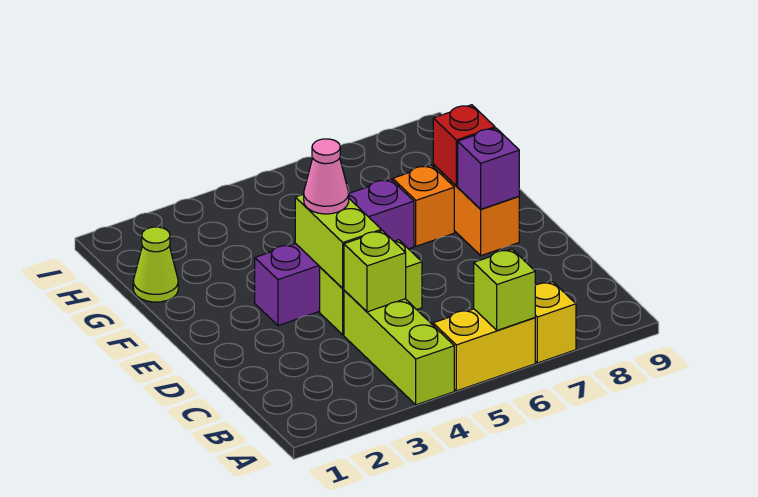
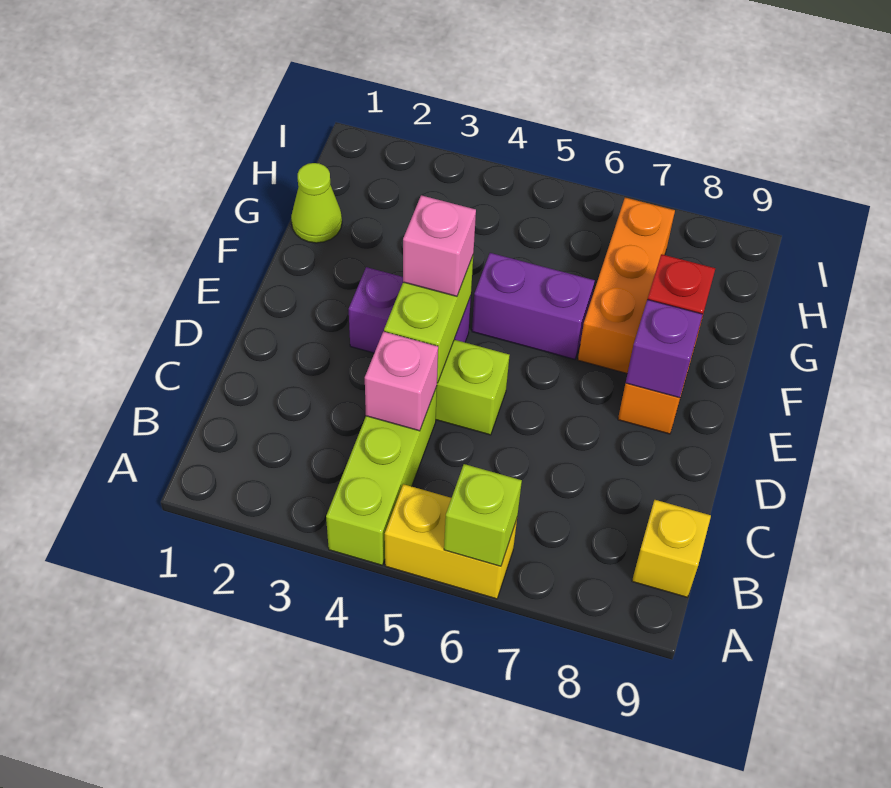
yellow brick A7 level 1 -> yellow brick B9 level 1
lime brick C4 level 2 -> pink brick C4 level 2
pink cone E4 level 3 -> pink brick E4 level 3
orange brick F7 level 1 -> orange brick F7:H7 level 1

